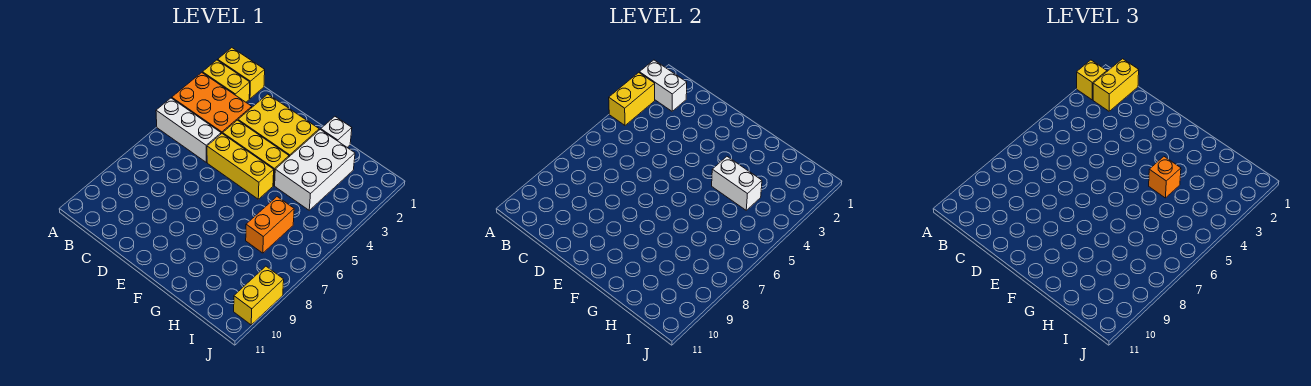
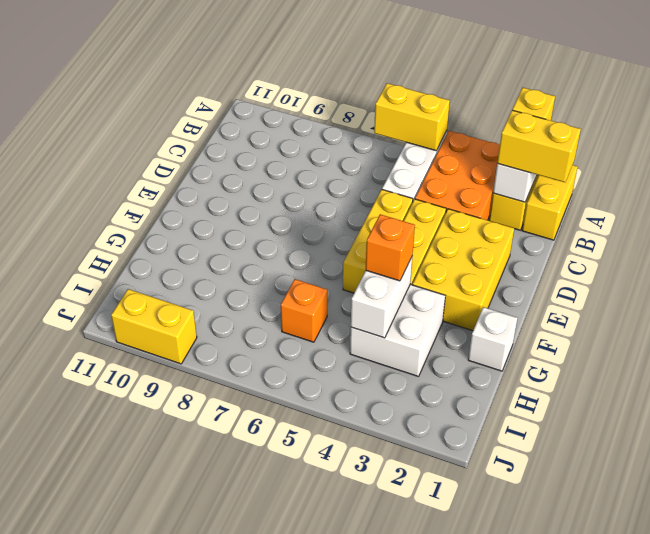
yellow brick A3:A4 level 2 -> yellow brick A5:A6 level 2
white brick G2:H4 level 1 -> white brick G3:H4 level 1
orange brick H6:H7 level 1 -> orange brick H6 level 1

